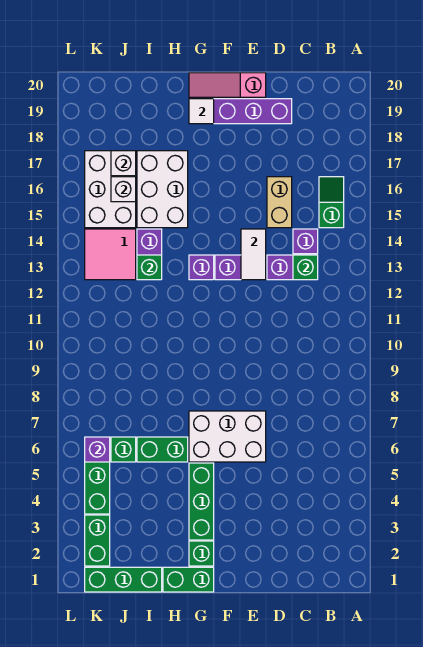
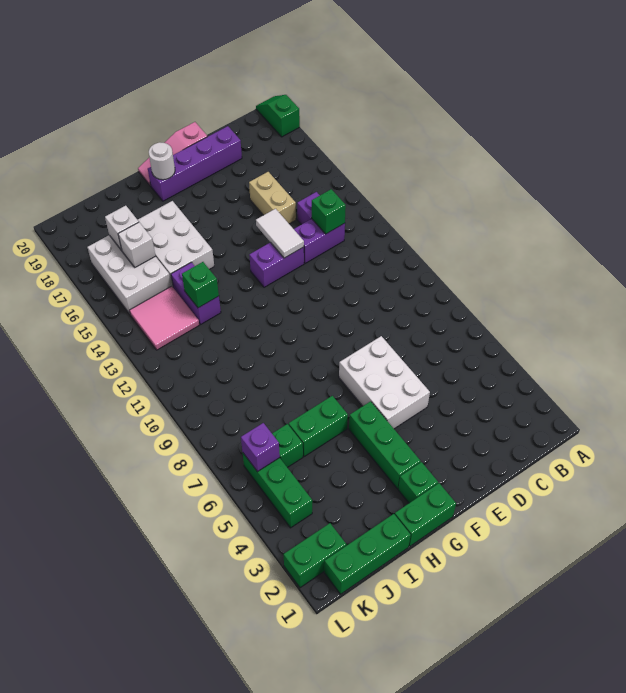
green slope B15:B16 level 1 top 15 -> green slope A19:A20 level 1 top 19
white brick E6:G7 level 1 -> white brick E5:F7 level 1
purple brick G13 level 1 -> none
white tile G19 level 2 -> white round brick G19 level 2
green brick K2:K3 level 1 -> green brick K2:L2 level 1

